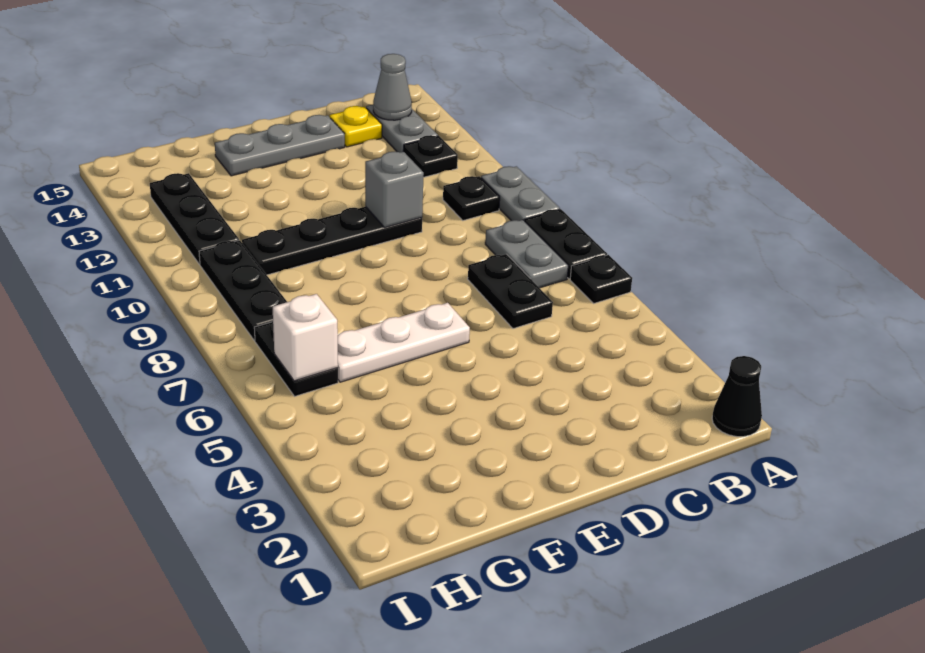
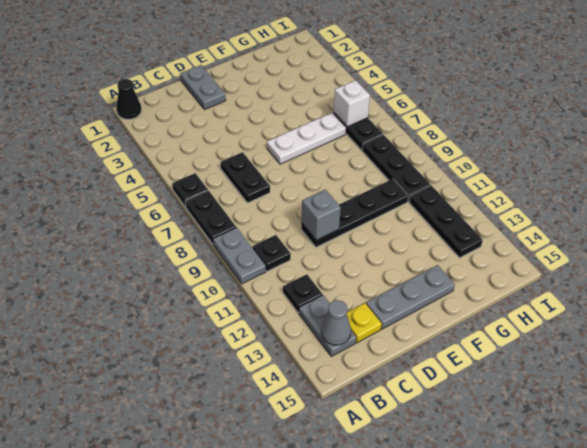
grey plate B7:B8 level 1 -> grey plate D1:D2 level 1

